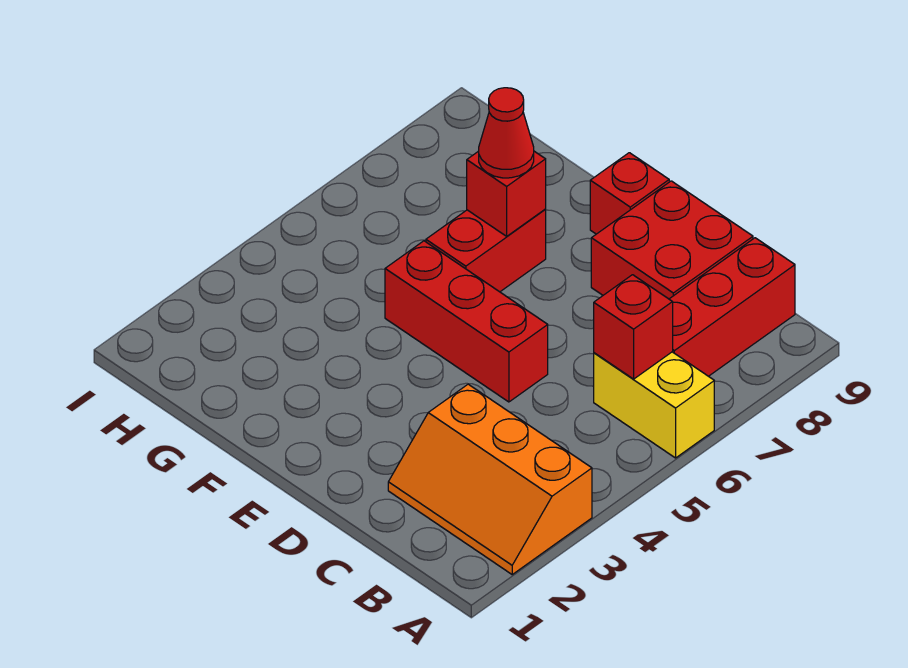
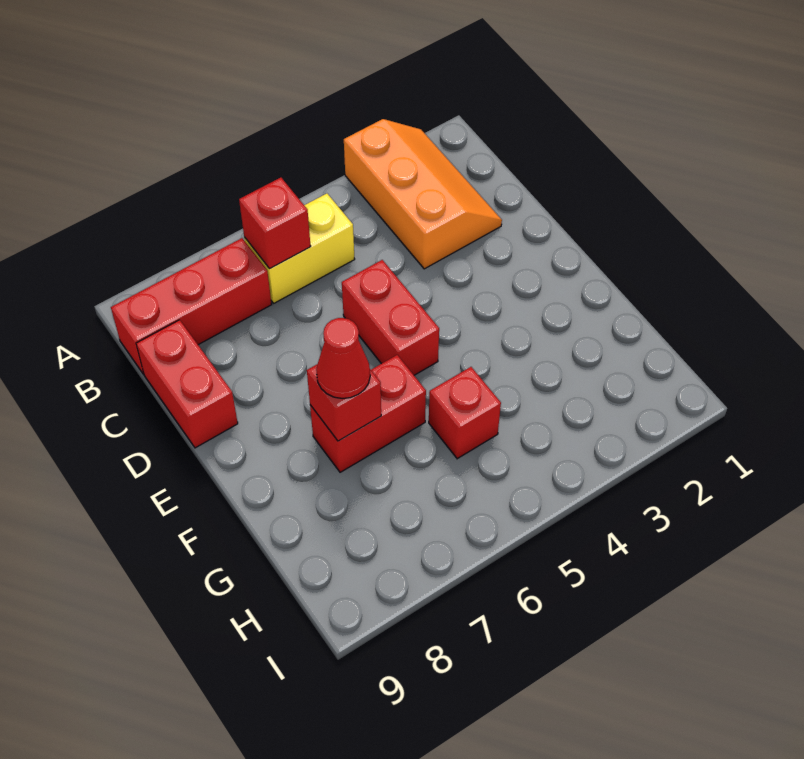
yellow brick A6:B6 level 1 -> yellow brick B5:B6 level 1
red brick C8:D9 level 1 -> red brick C9:D9 level 1
red brick D5:F5 level 1 -> red brick D5:E5 level 1
red brick E9 level 1 -> red brick G5 level 1

